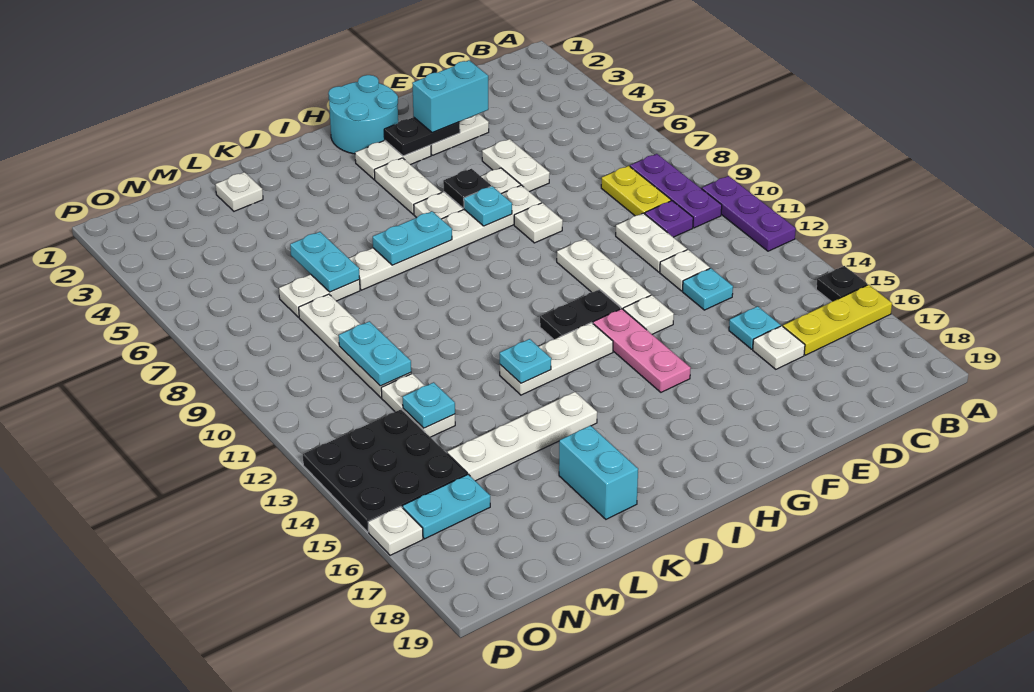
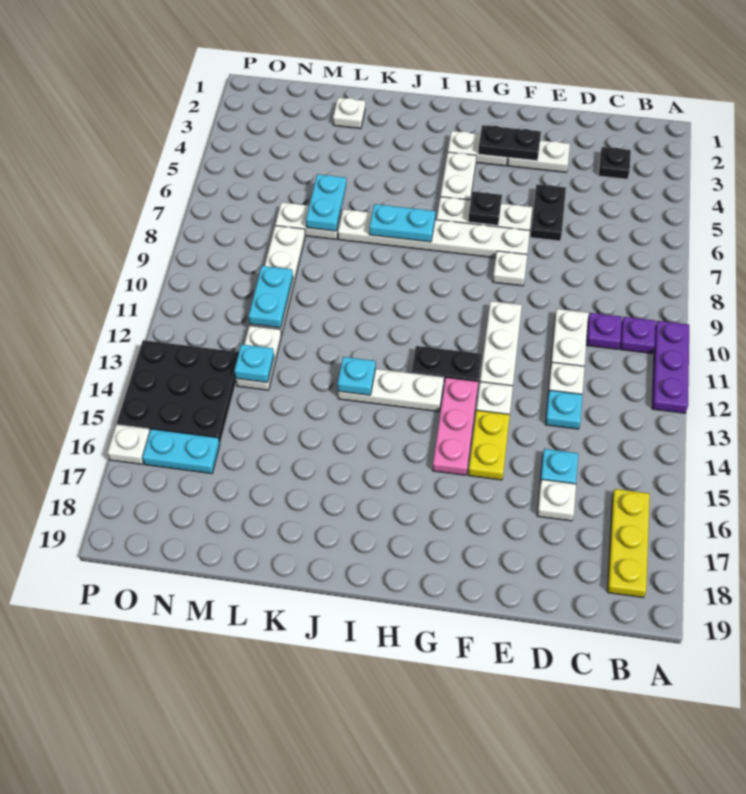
black plate A15 level 1 -> black plate C3 level 1
yellow plate A16:C16 level 1 -> yellow plate B16:B18 level 1
purple plate B8:B10 level 1 -> purple plate B10 level 1
yellow plate C8:C9 level 1 -> yellow plate F14:F15 level 1
cyan brick E3:F3 level 3 -> none
white plate E5:E6 level 1 -> black plate E5:E6 level 1
cyan round brick G1:H2 level 1 -> none
cyan plate G7 level 2 -> none
white plate J15:M15 level 1 -> none
cyan brick K17:K18 level 1 -> none

